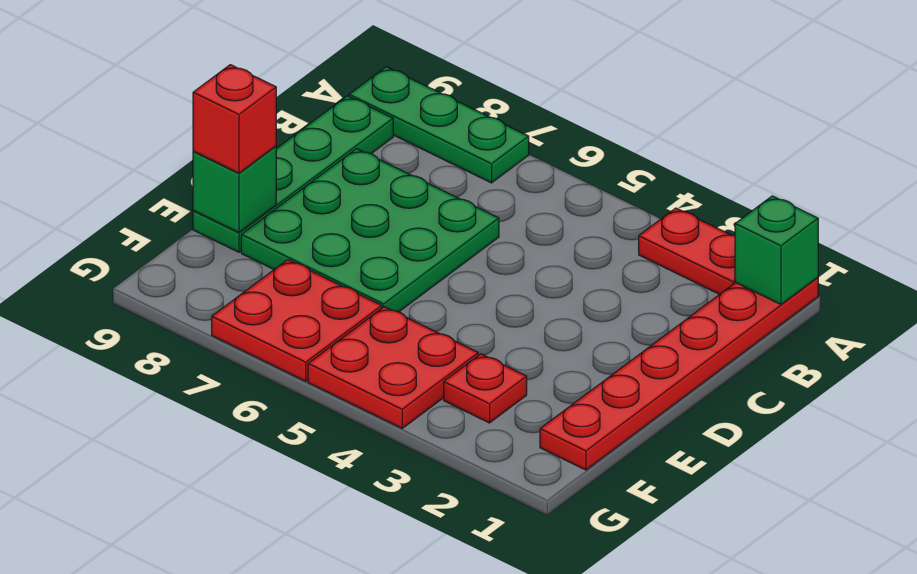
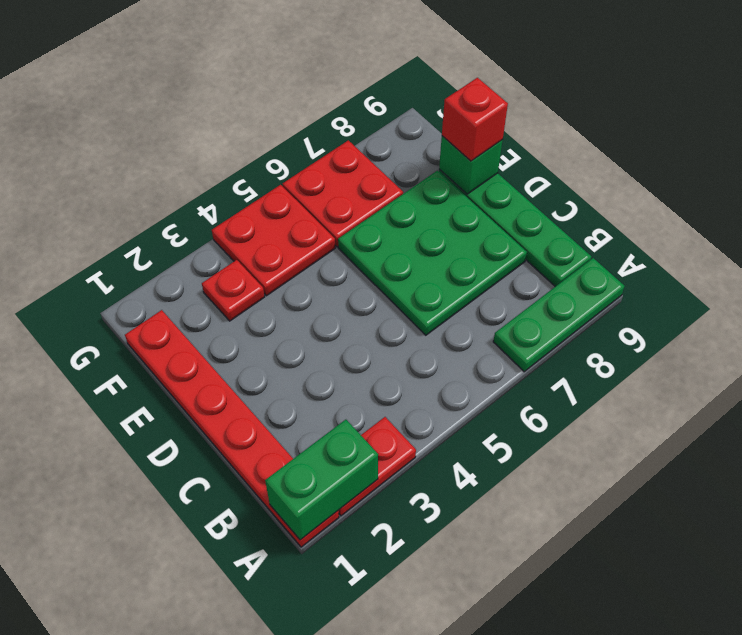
green brick A1 level 2 -> green brick A1:A2 level 2

